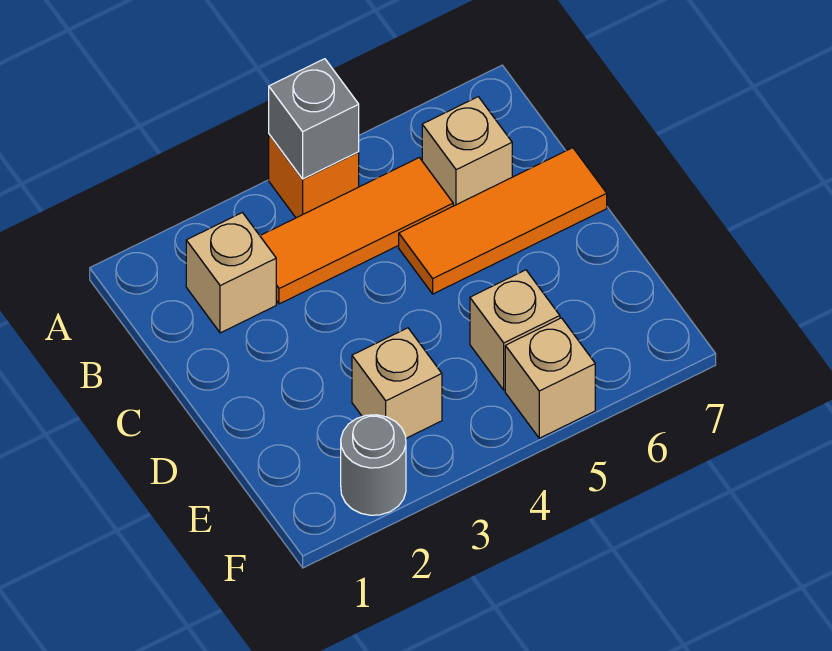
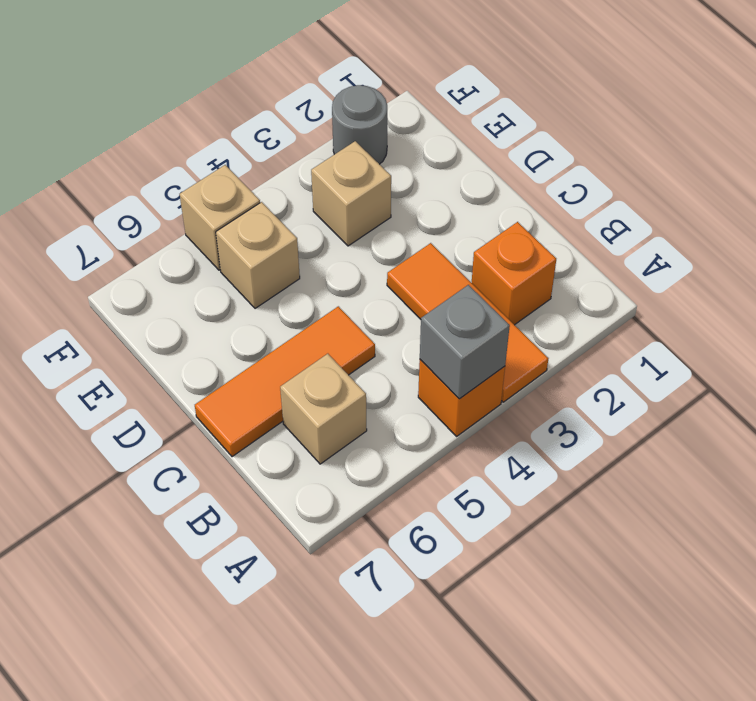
tan brick B2 level 1 -> orange brick B2 level 1
orange tile B3:B5 level 1 -> orange tile A3:C3 level 1

